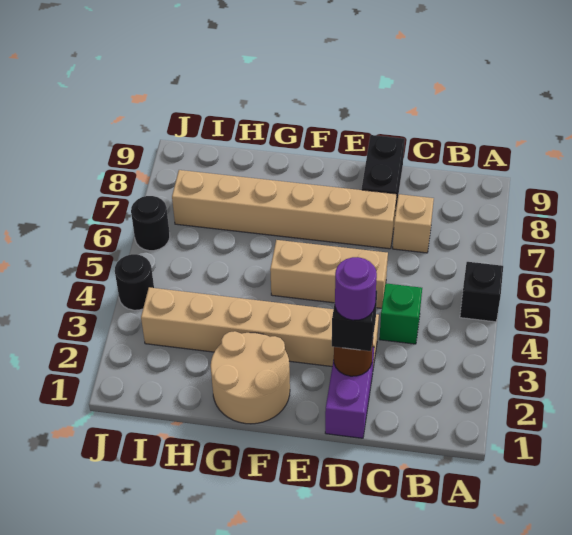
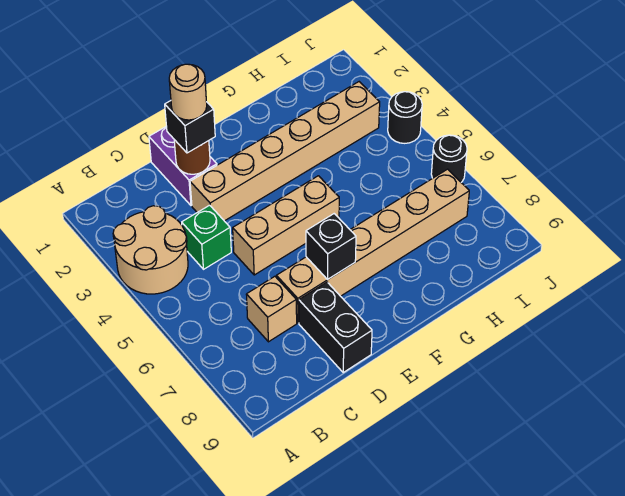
black brick A5 level 1 -> black brick E7 level 2
purple round brick D2 level 4 -> tan round brick D2 level 4
tan round brick F1:G2 level 1 -> tan round brick A3:B4 level 1

